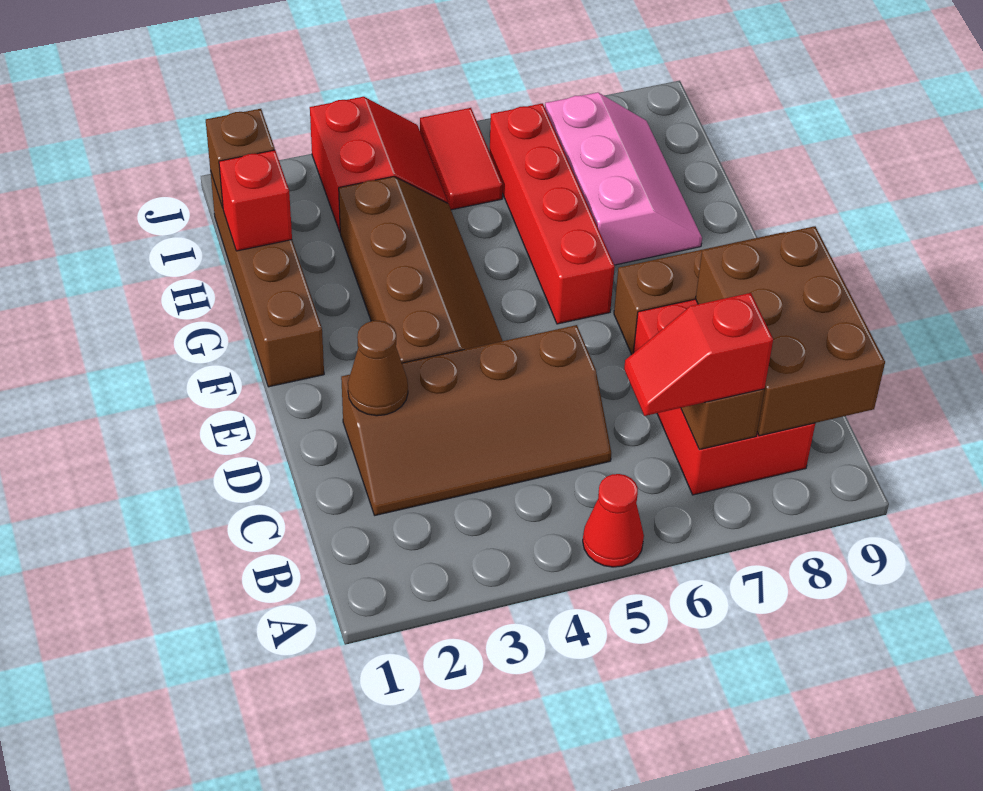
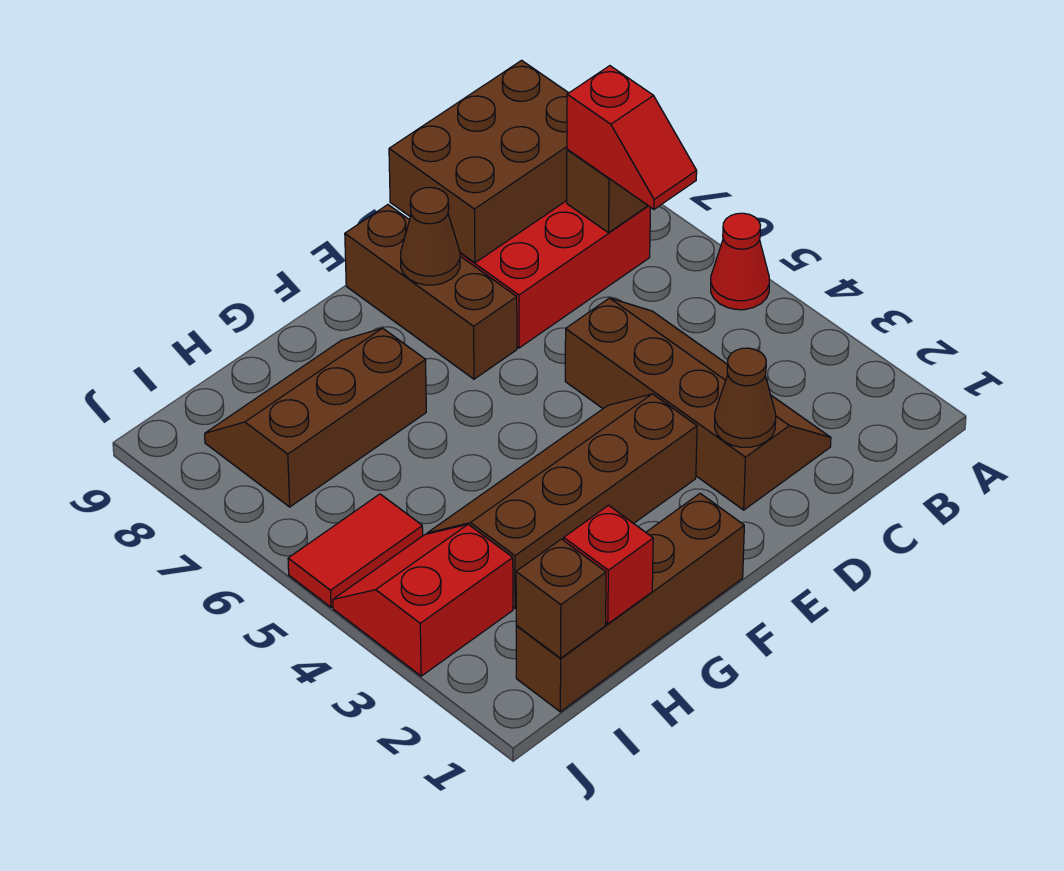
none -> brown cone E8 level 2
red brick F6:I6 level 1 -> none
pink slope G7:I8 level 1 top 7 -> brown slope G7:I8 level 1 top 7

